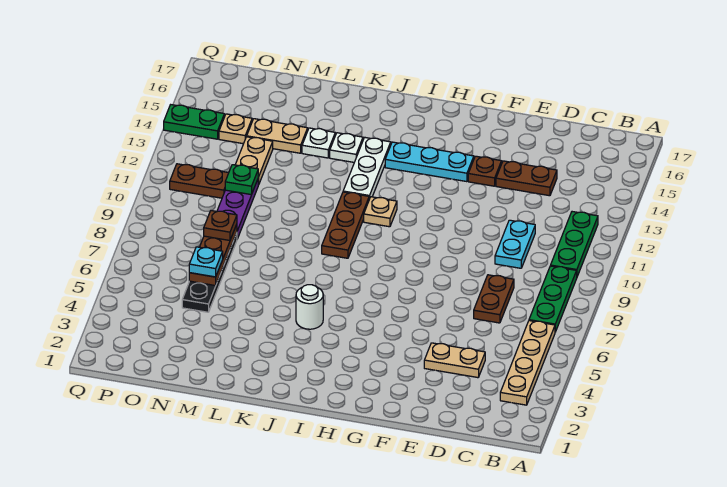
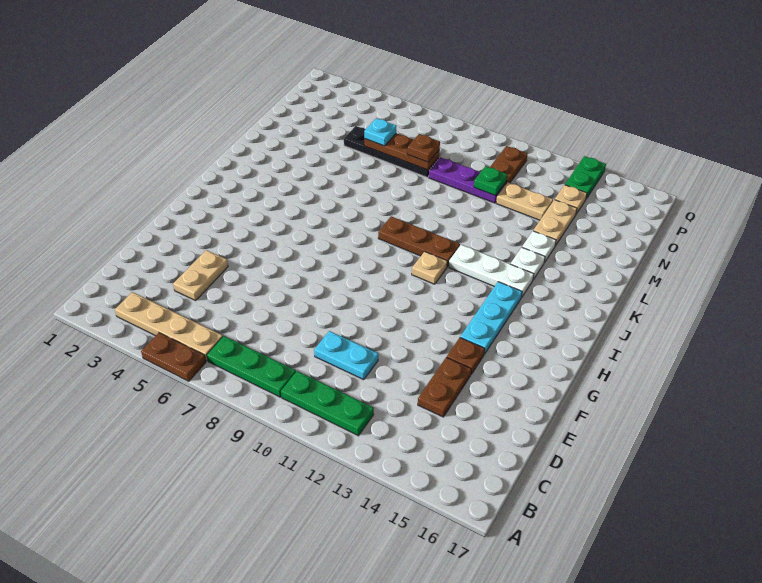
brown plate D7:D8 level 1 -> brown plate A5:A6 level 1
white round brick J5 level 1 -> none

